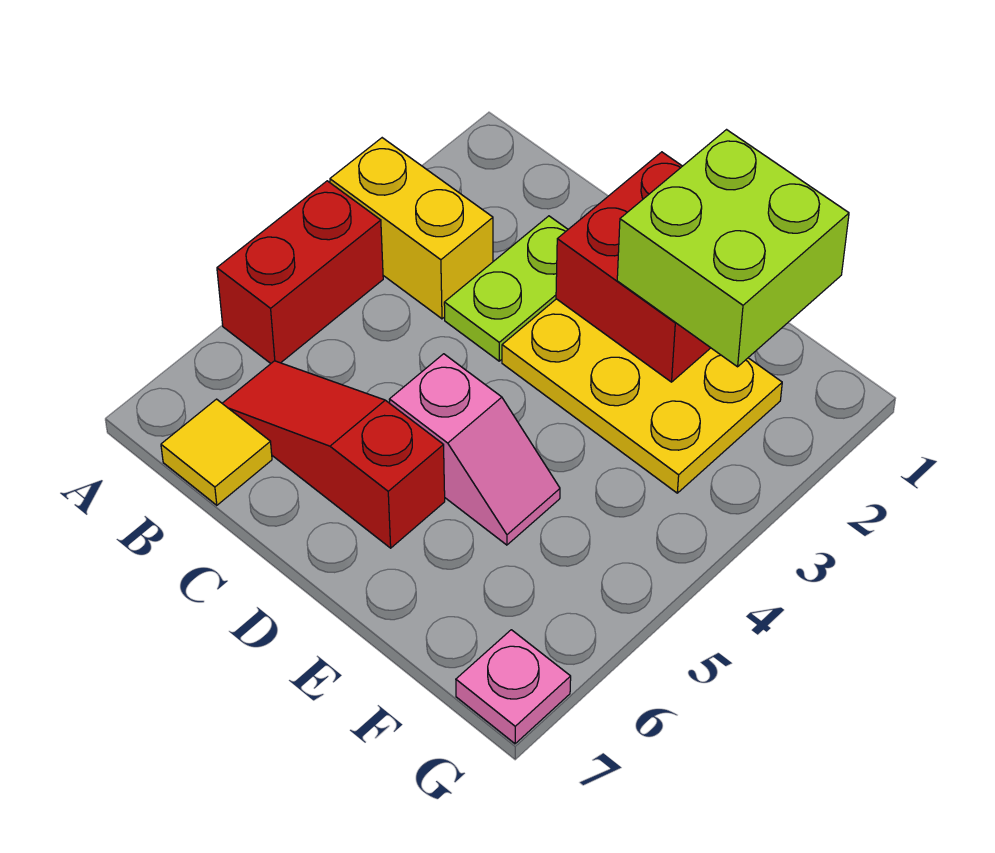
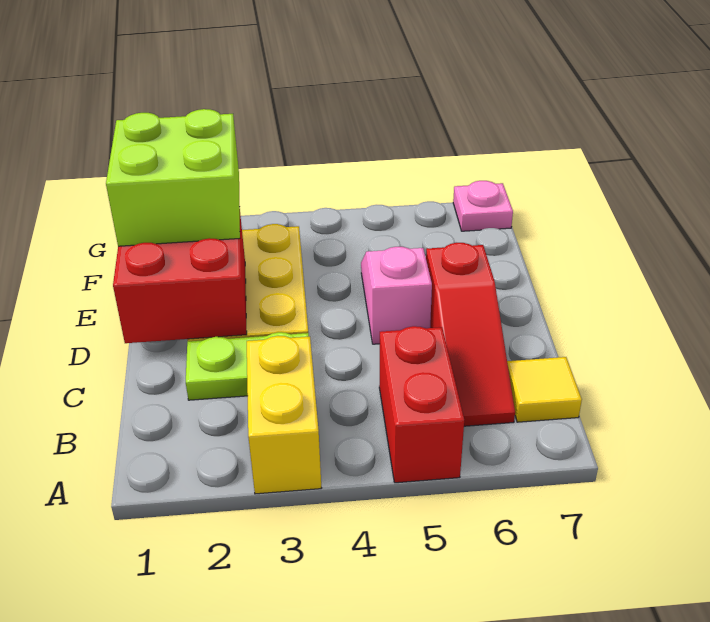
red brick A4:A5 level 1 -> red brick A5:B5 level 1

